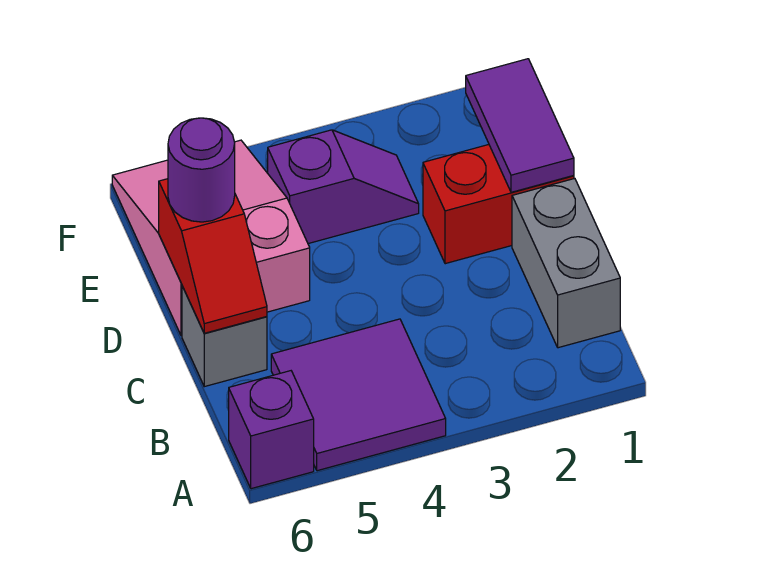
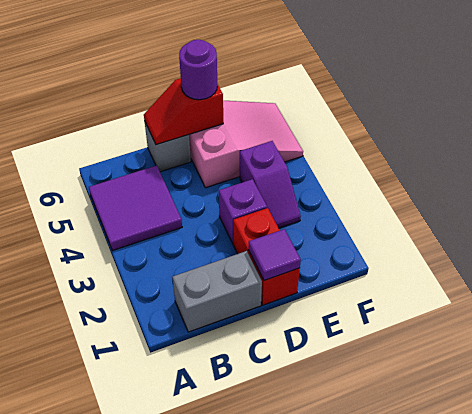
purple brick A6 level 1 -> purple brick D3 level 1
purple tile D1:E1 level 2 -> purple tile D1 level 2

